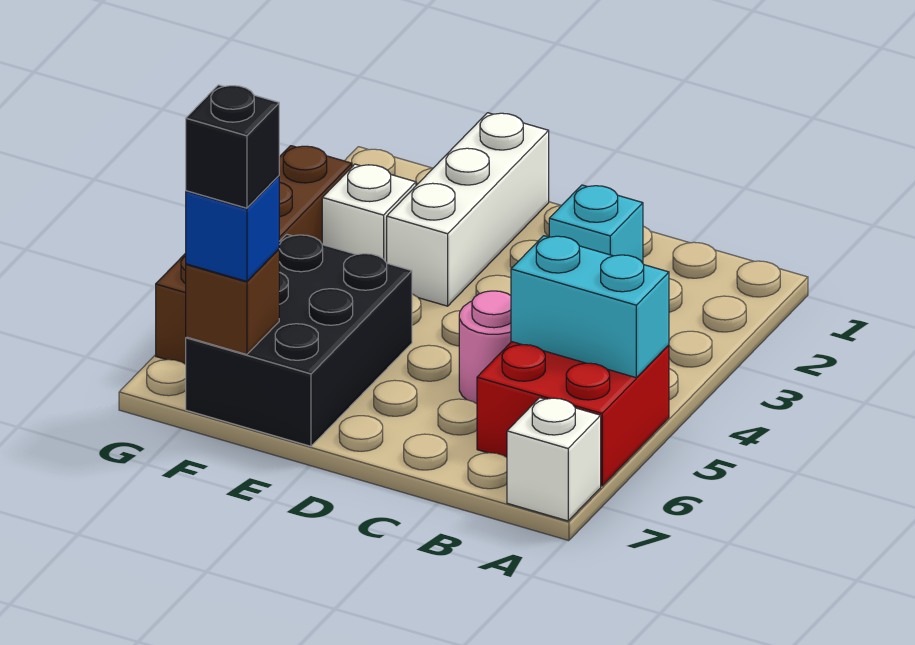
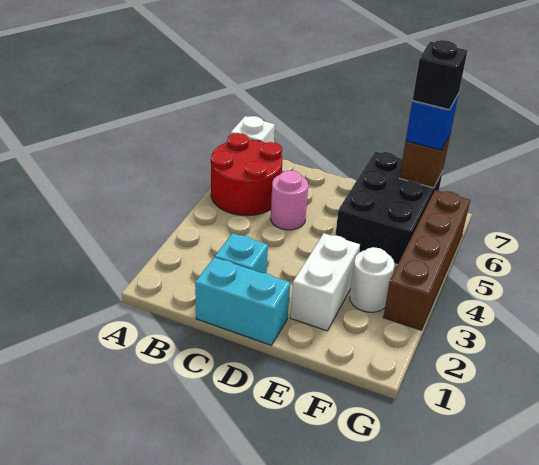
red brick A5:B6 level 1 -> red round brick A5:B6 level 1
cyan brick A5:B5 level 2 -> cyan brick C1:D1 level 1
white brick E1:E3 level 1 -> white brick E2:E3 level 1
white brick F3 level 1 -> white round brick F3 level 1

